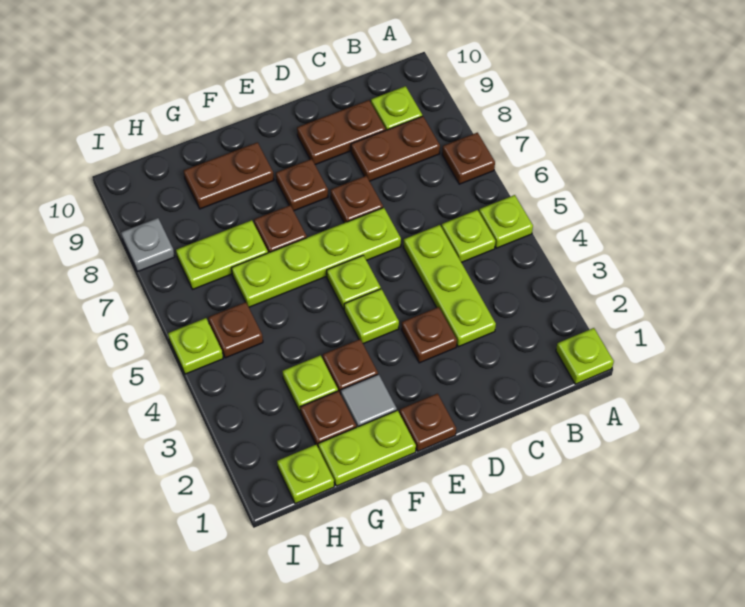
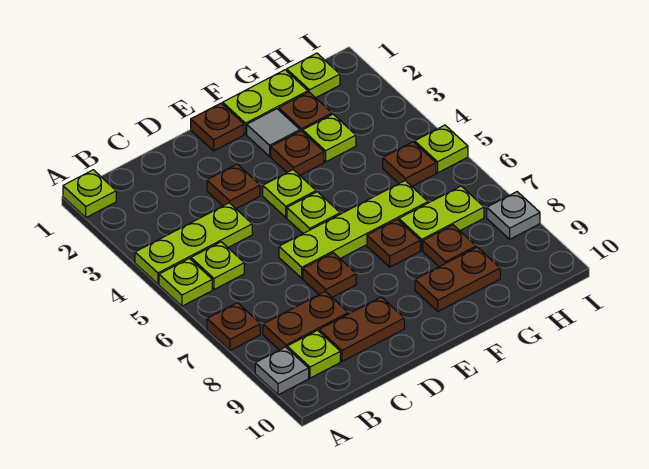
none -> grey plate A9 level 1
lime plate C3:C5 level 1 -> lime plate A4:C4 level 1
brown plate E8 level 1 -> brown plate G8 level 1

